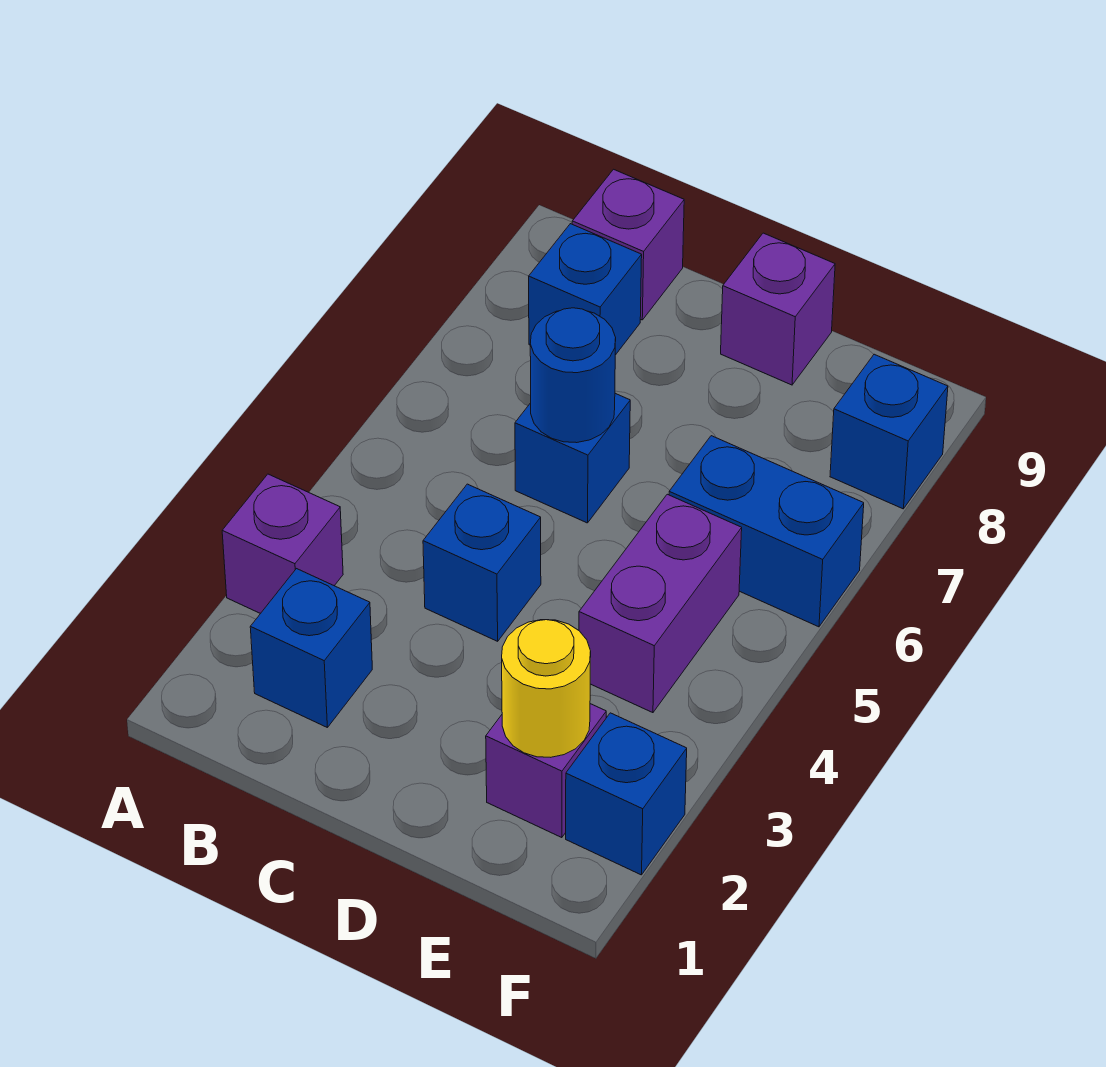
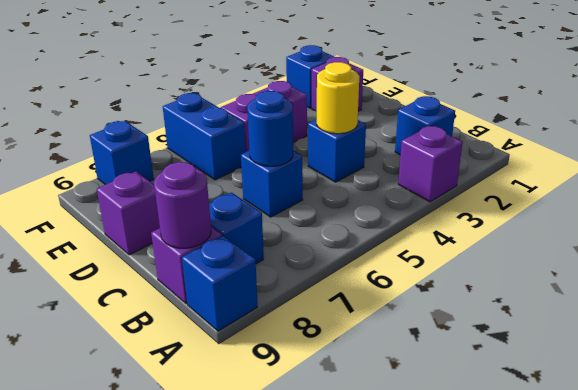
none -> blue brick A9 level 1
none -> purple round brick B9 level 2
yellow round brick E2 level 2 -> yellow round brick C4 level 2

